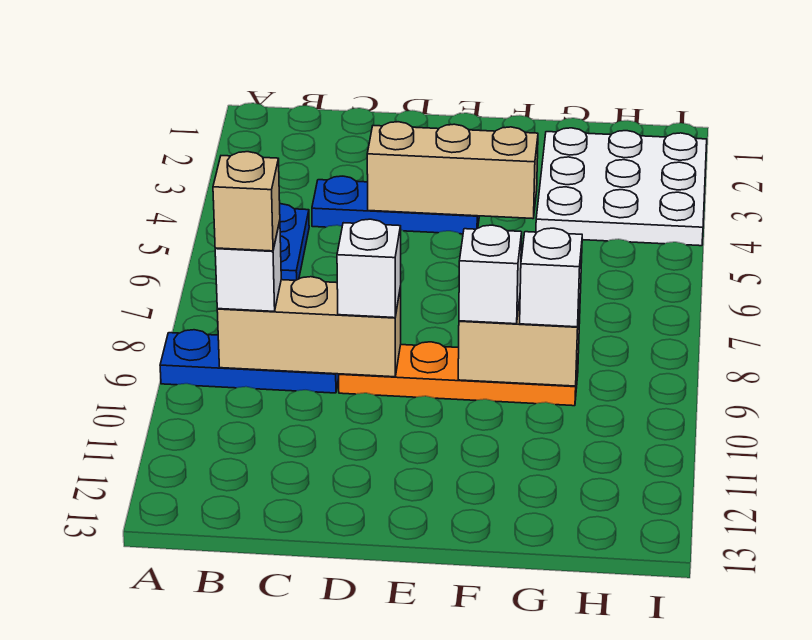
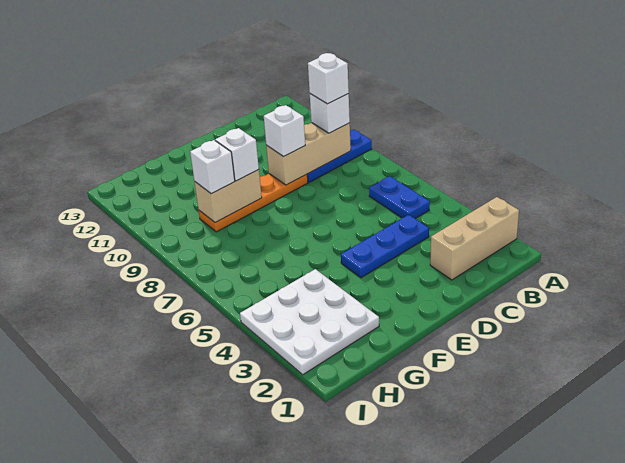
tan brick B9 level 4 -> white brick B9 level 4
tan brick D4:F4 level 2 -> tan brick A2:C2 level 1

